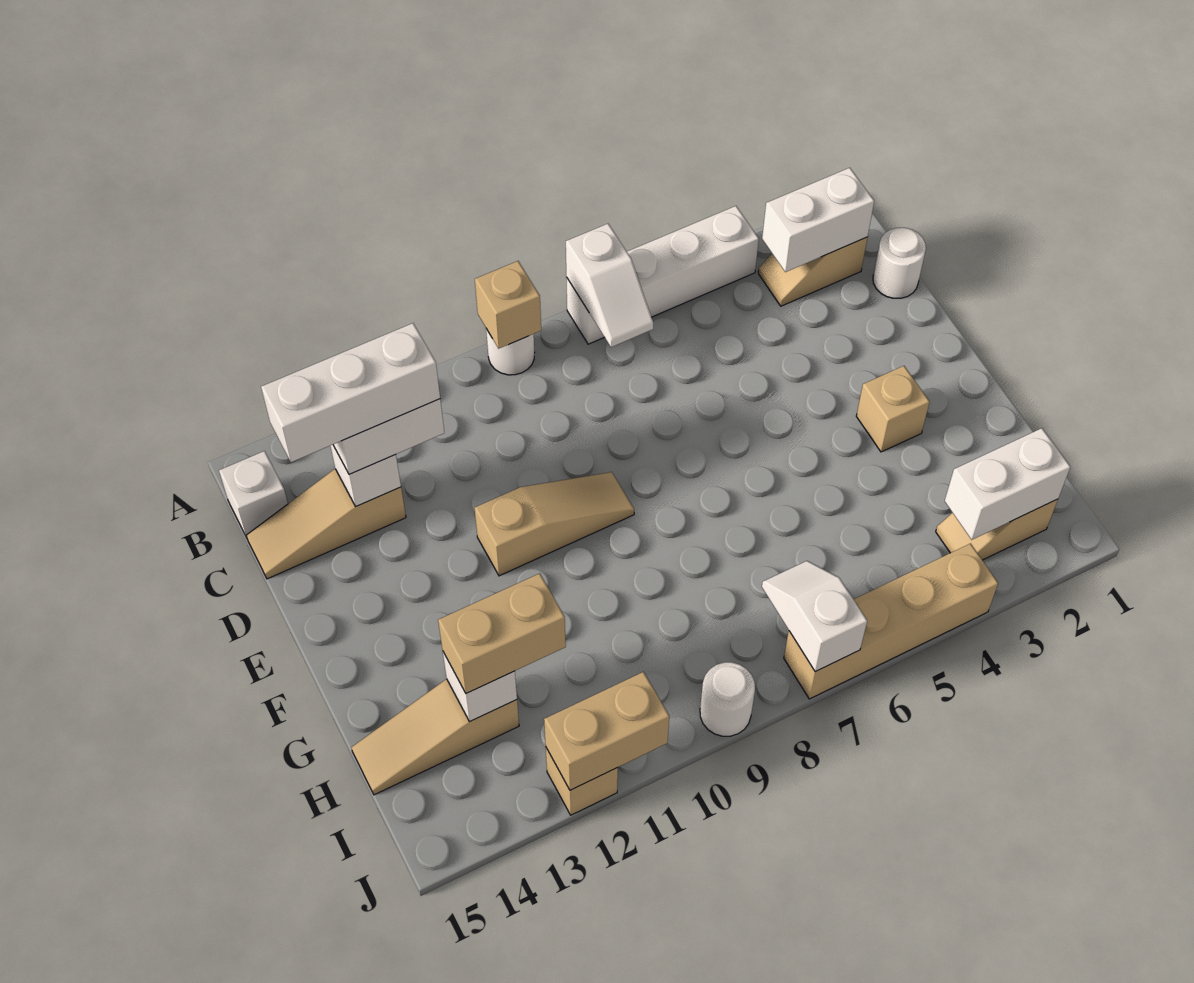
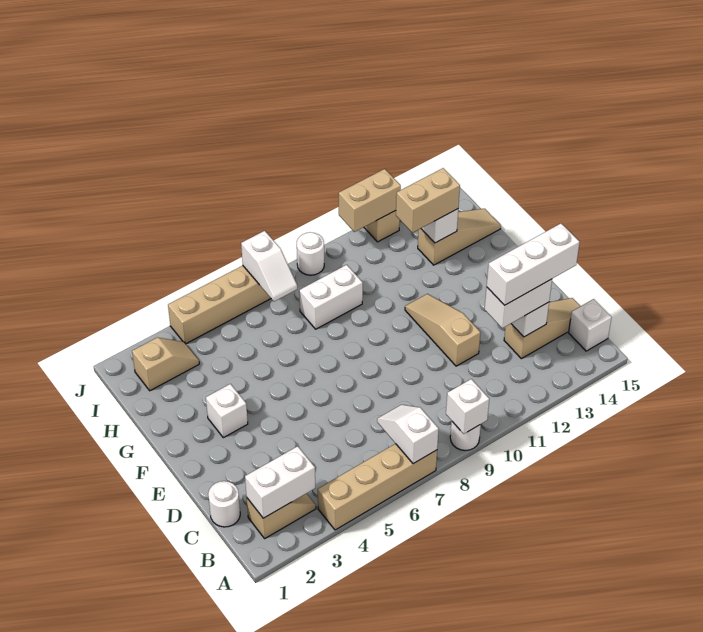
white brick A4:A7 level 1 -> tan brick A4:A7 level 1
tan brick A9 level 2 -> white brick A9 level 2
tan slope E9:E11 level 1 top 11 -> tan slope D11:F11 level 1 top D
tan brick F3 level 1 -> white brick F3 level 1
white brick I2:I3 level 2 -> white brick H8:H9 level 1

